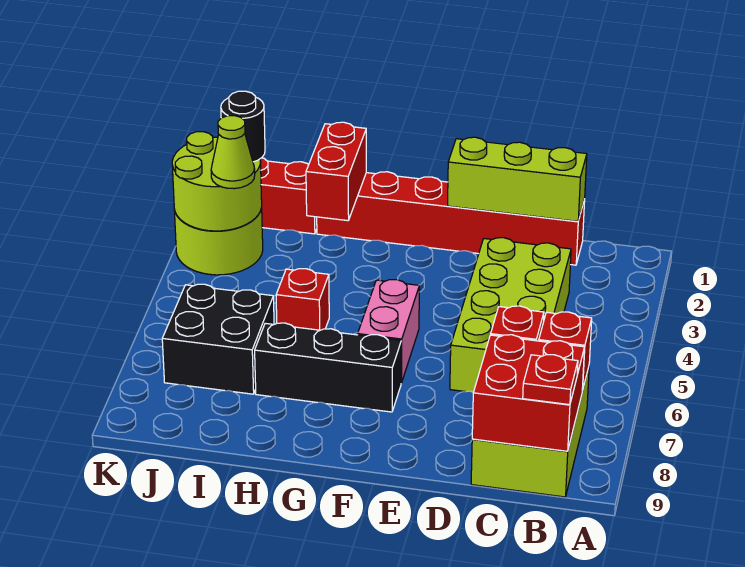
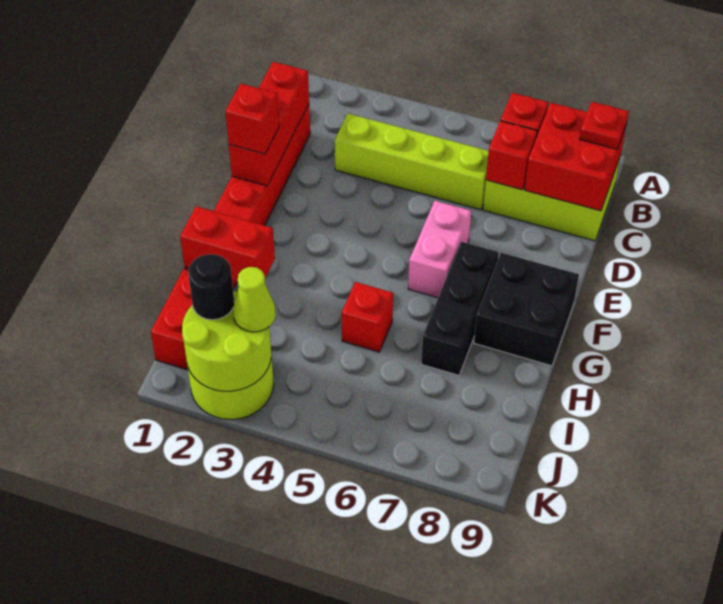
lime brick C1:E1 level 2 -> red brick C1:E1 level 2
lime brick C3:D6 level 1 -> lime brick C3:C6 level 1
none -> red brick E1 level 3
pink brick F5:F6 level 1 -> pink brick E6:F6 level 1
black brick I6:J7 level 1 -> black brick F8:G9 level 1

